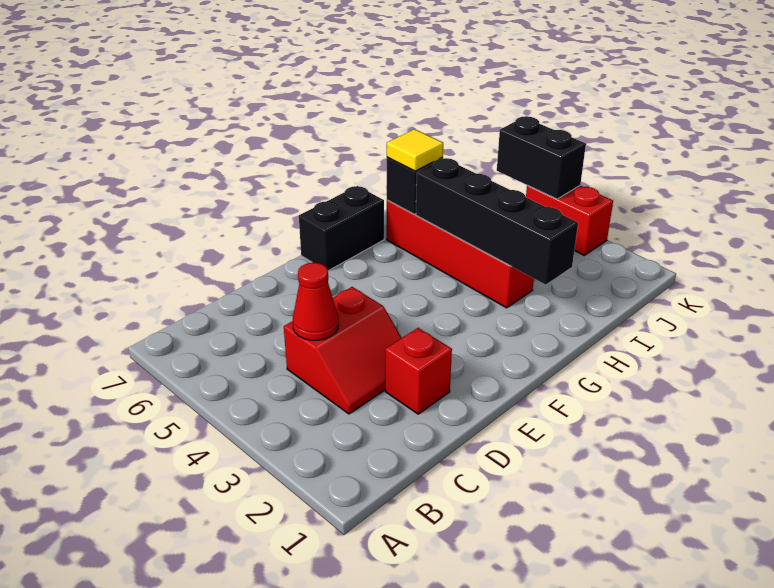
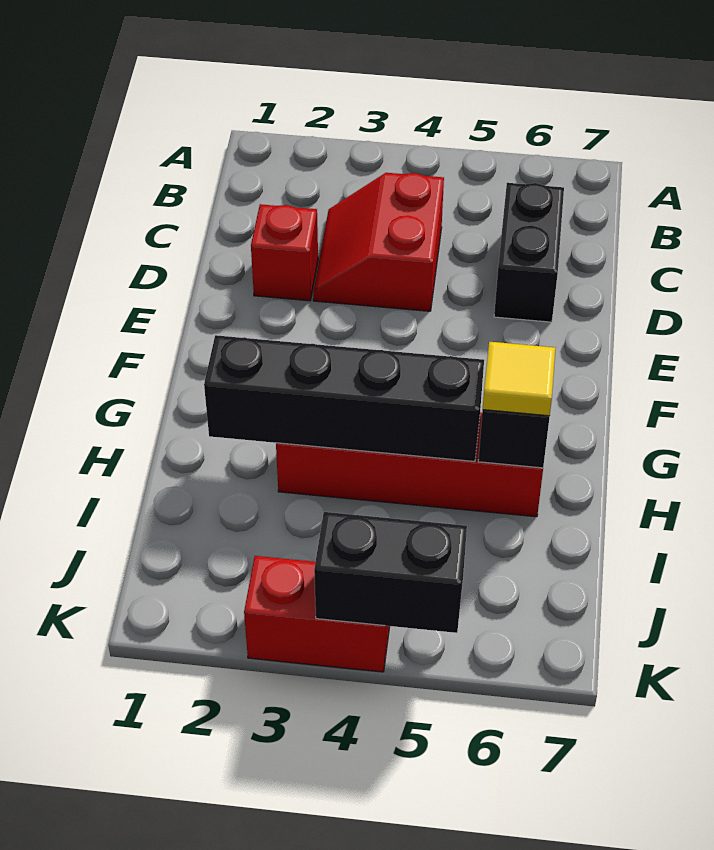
red cone C4 level 2 -> none
black brick F7:G7 level 1 -> black brick C6:D6 level 1

